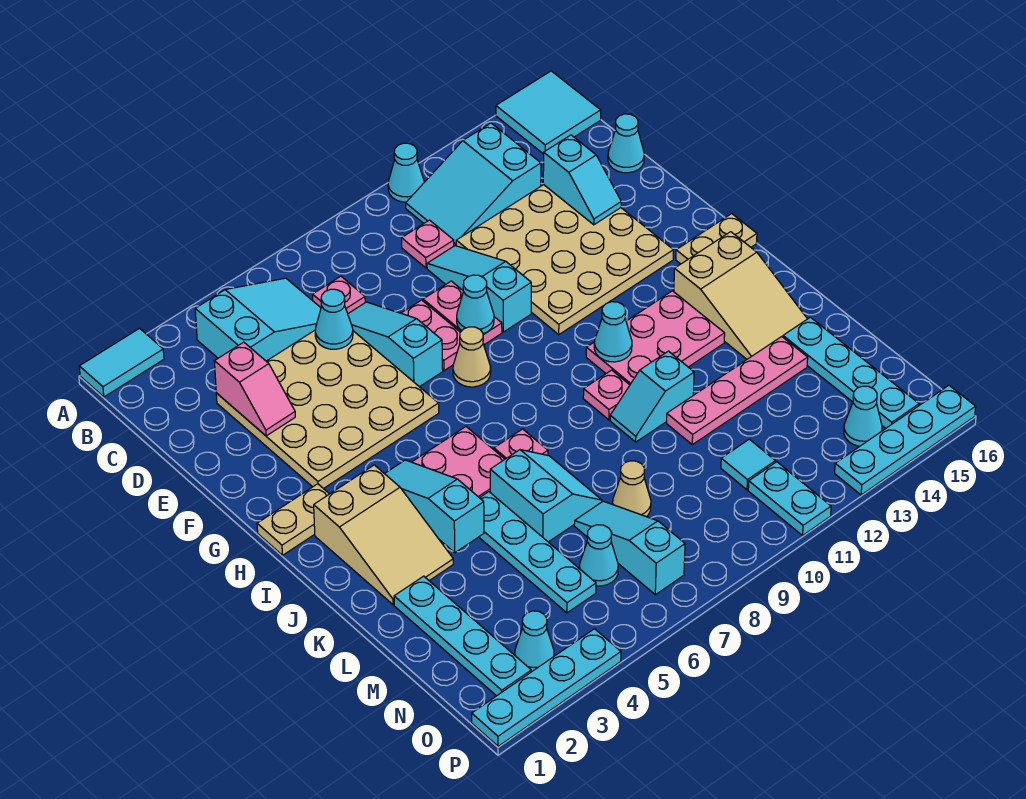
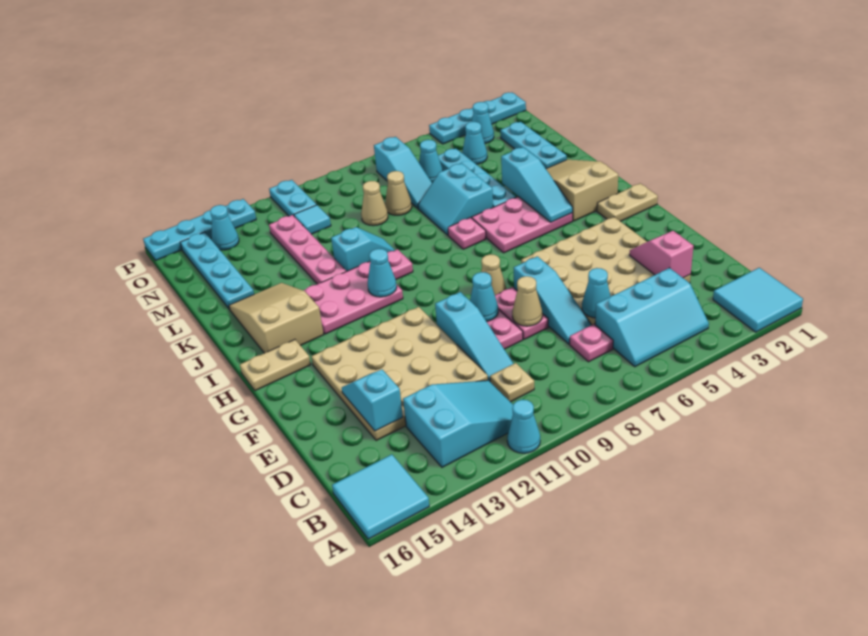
cyan tile A1:A2 level 1 -> cyan tile A1:B2 level 1
cyan slope B4:C6 level 1 top 4 -> cyan slope B4:C6 level 1 top C
pink plate C10 level 1 -> tan plate C10 level 1
cyan cone D16 level 1 -> cyan cone N4 level 1
none -> tan cone E8 level 2
cyan plate L2:O2 level 1 -> cyan plate L2:N2 level 1
pink plate L11:L14 level 1 -> pink plate K12:N12 level 1
none -> tan cone M9 level 1

